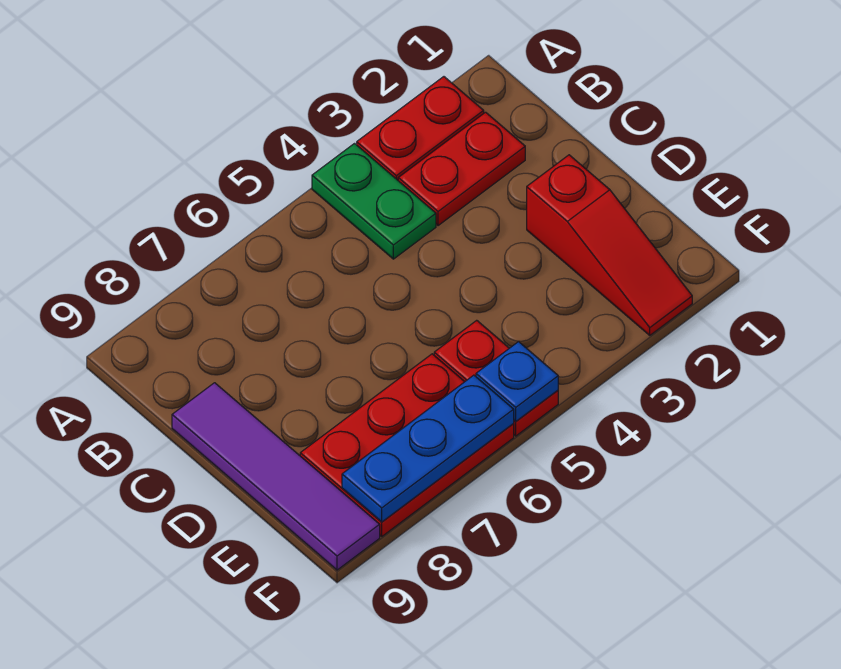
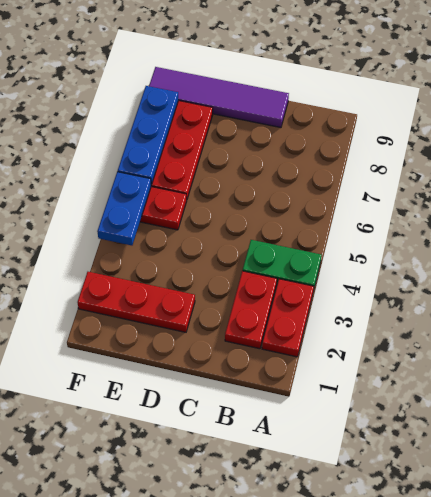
red slope D2:F2 level 1 top D -> red plate D2:F2 level 1
blue plate F5 level 2 -> blue plate F4:F5 level 2

